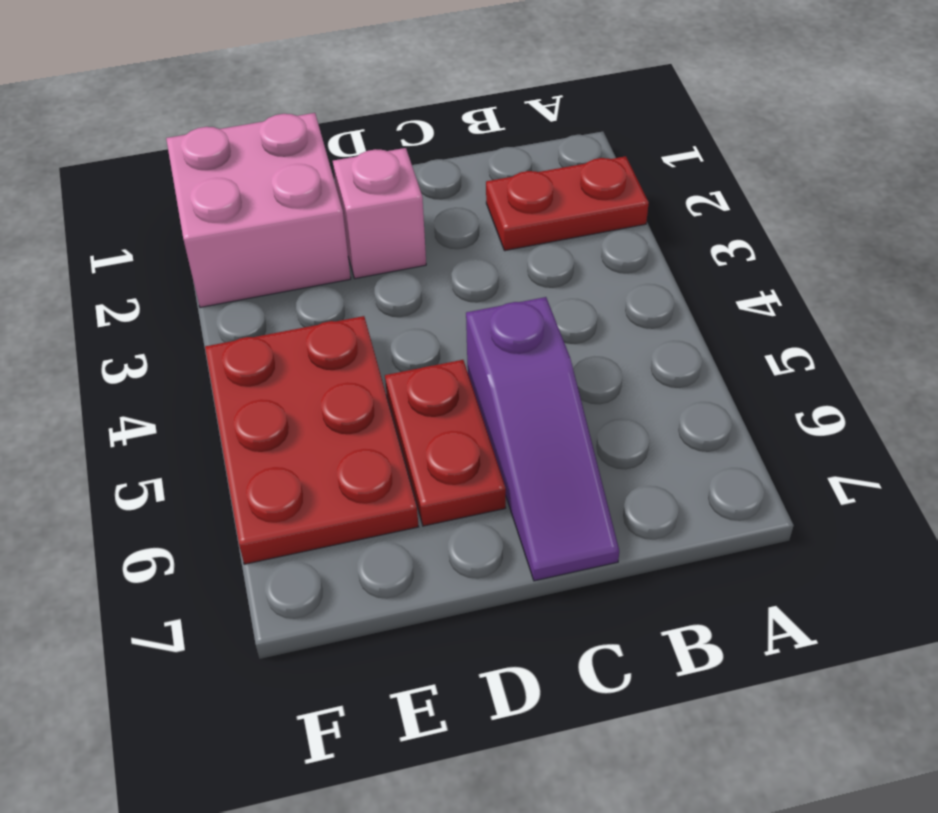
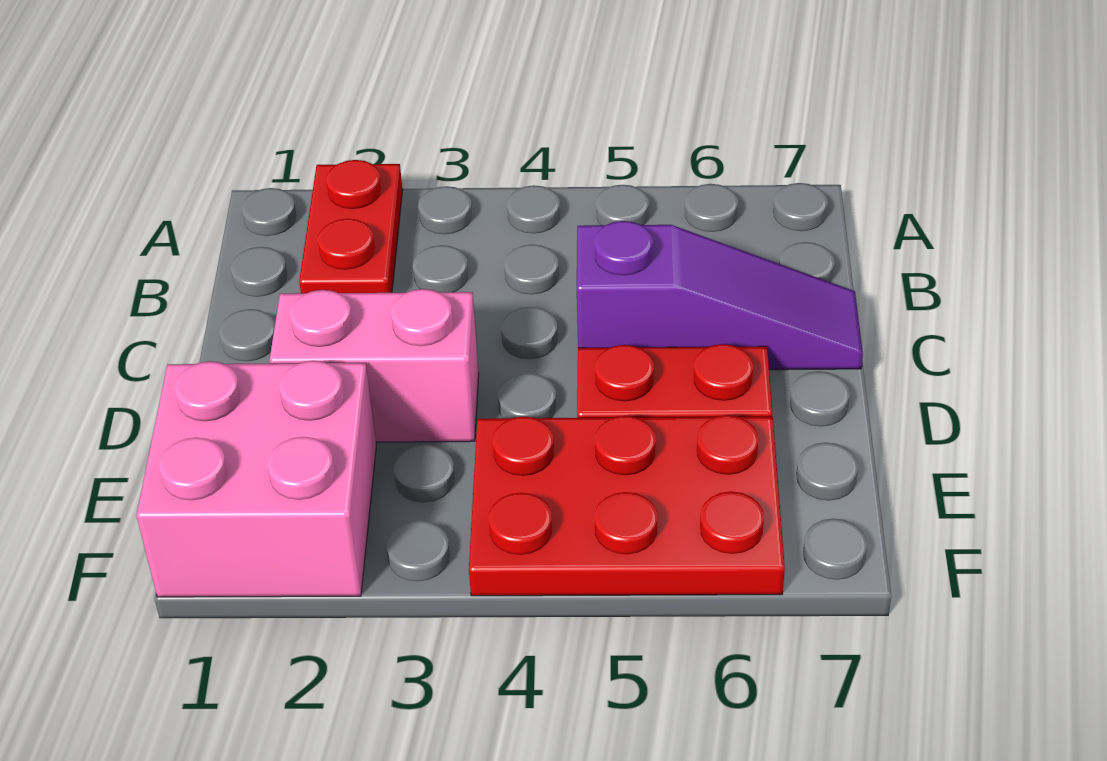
pink brick D2 level 1 -> pink brick D2:D3 level 1

